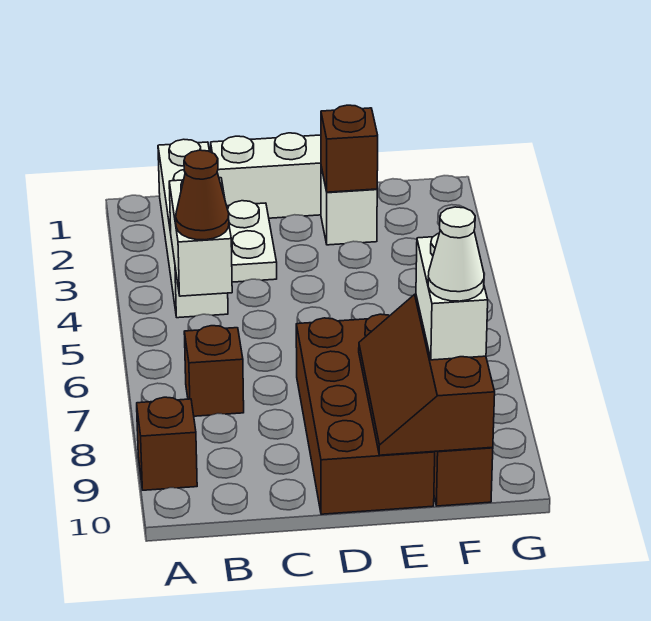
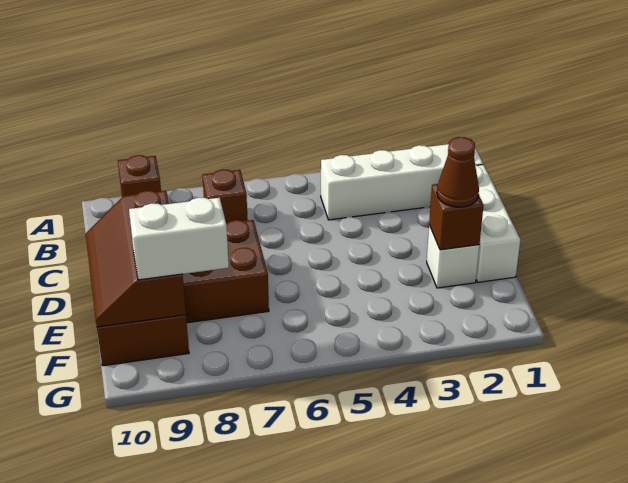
white brick B4:B5 level 2 -> none
brown cone B5 level 3 -> brown cone E2 level 3
white plate C2:C3 level 1 -> none
brown slope E8:F10 level 2 top F -> brown slope D9:F10 level 2 top 9
white cone F9 level 4 -> none

